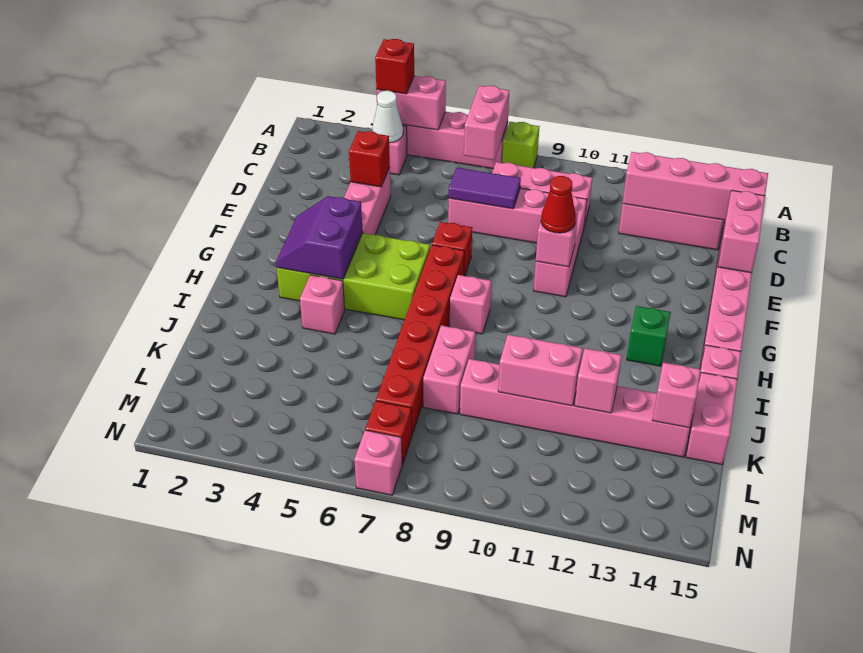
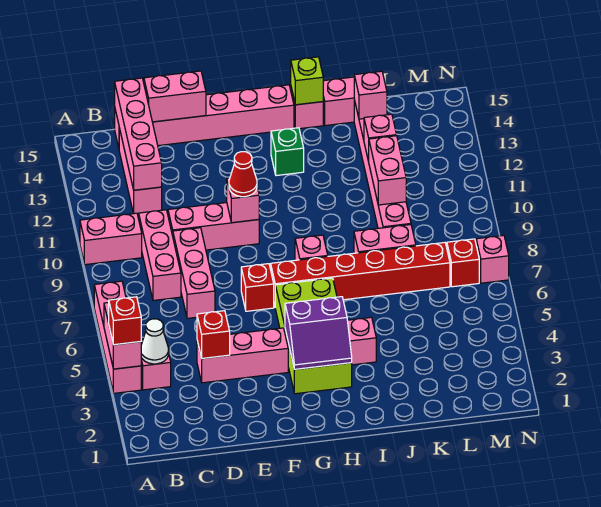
pink brick A7:B7 level 2 -> pink brick A10:B10 level 1
lime brick A8 level 1 -> lime brick I15 level 2
purple tile D7:D8 level 2 -> none

